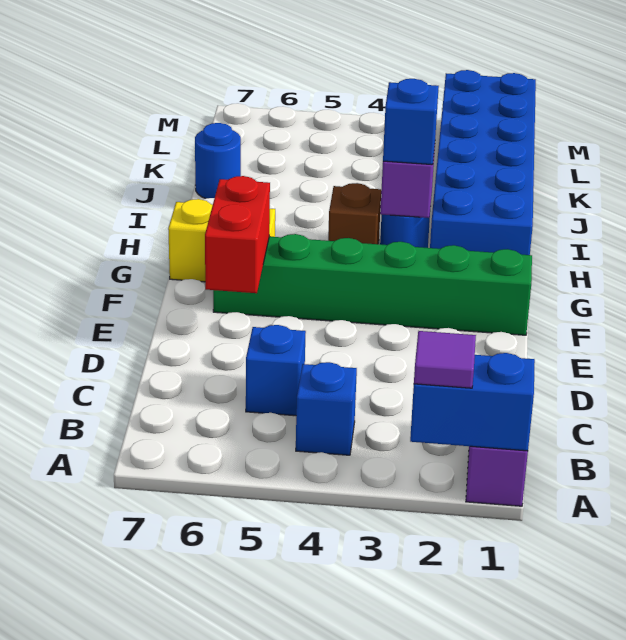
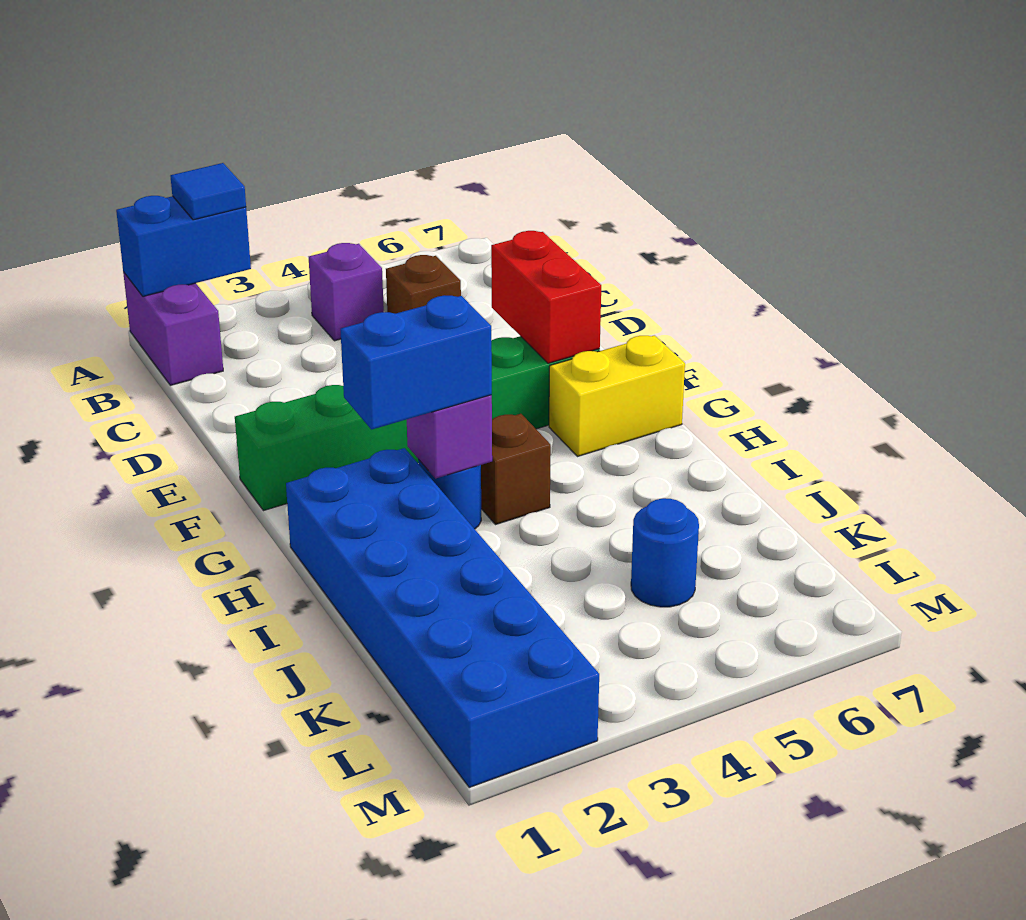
purple tile A2 level 3 -> blue tile A2 level 3
blue brick B4 level 1 -> purple brick B4 level 1
blue brick C5 level 1 -> brown brick C5 level 1
blue brick H3 level 3 -> blue brick H2:H3 level 3
blue round brick J7 level 1 -> blue round brick K5 level 1

